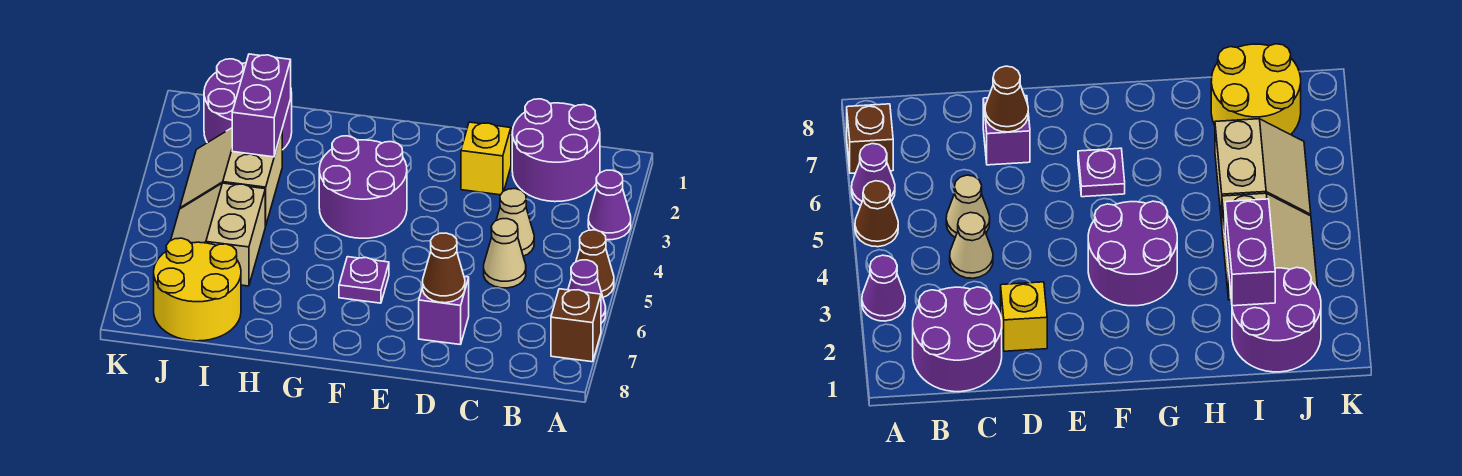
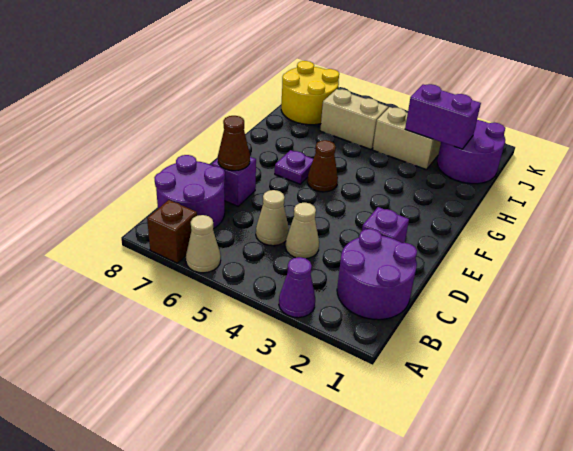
brown cone A5 level 1 -> brown cone F5 level 1
purple cone A6 level 1 -> tan cone A6 level 1
yellow brick D2 level 1 -> purple brick D2 level 1
purple round brick F3:G4 level 1 -> purple round brick B7:C8 level 1

